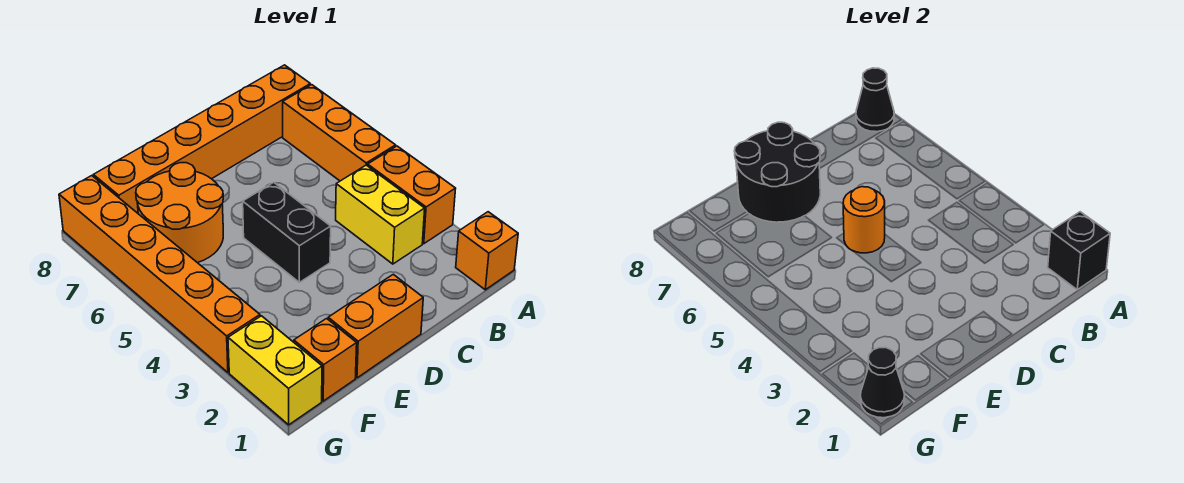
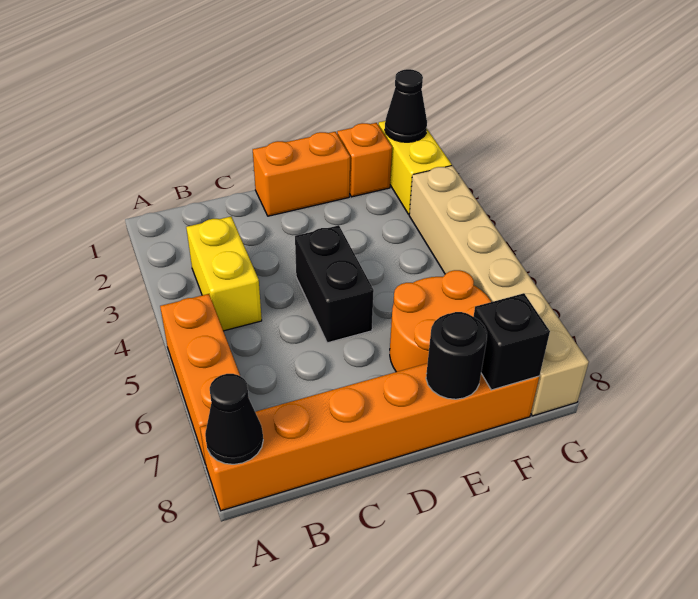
orange brick A1 level 1 -> none
black brick A1 level 2 -> black brick F8 level 2
orange brick A3:A4 level 1 -> none
orange round brick D5 level 2 -> none
black round brick D7:E8 level 2 -> black round brick E8 level 2
orange brick G3:G8 level 1 -> tan brick G3:G8 level 1

